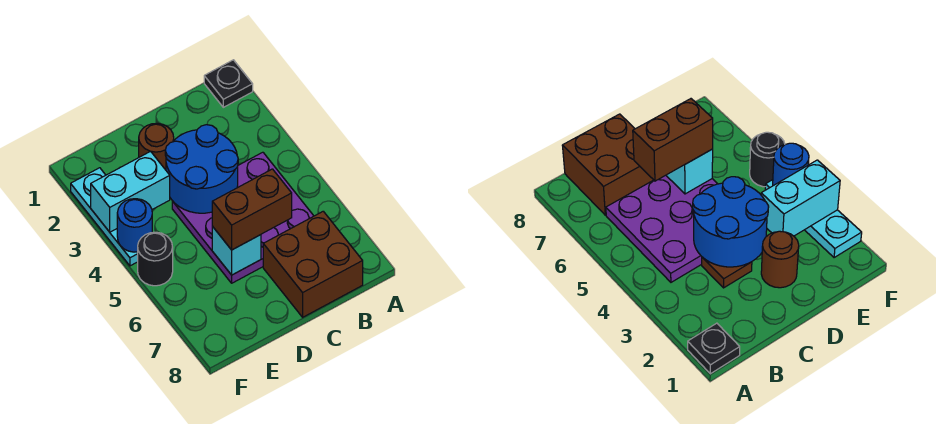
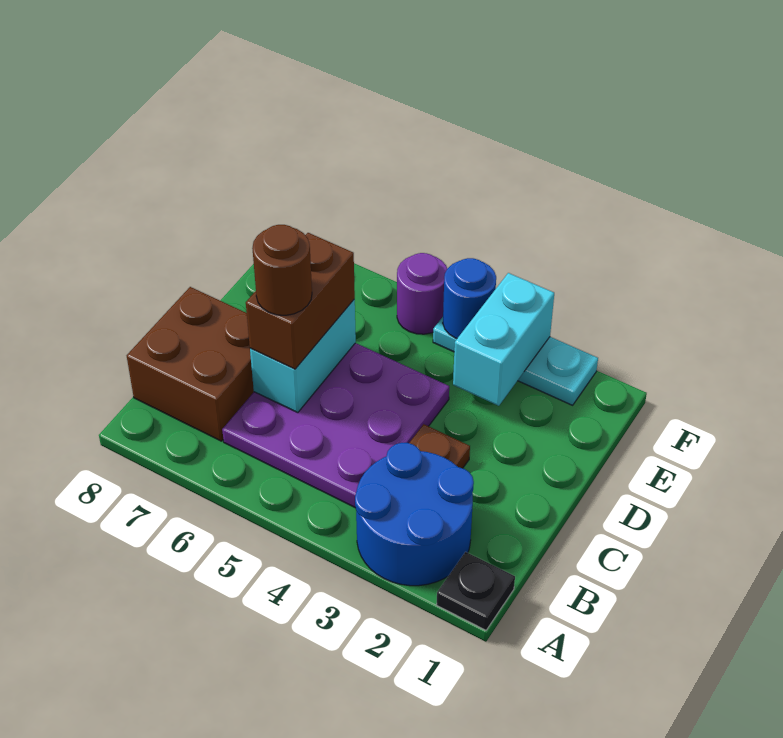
blue round brick C3:D4 level 2 -> blue round brick A2:B3 level 1
brown round brick D2 level 1 -> brown round brick C6 level 4
cyan brick D6 level 2 -> cyan brick C6:D6 level 2
black round brick F5 level 1 -> purple round brick F5 level 1

